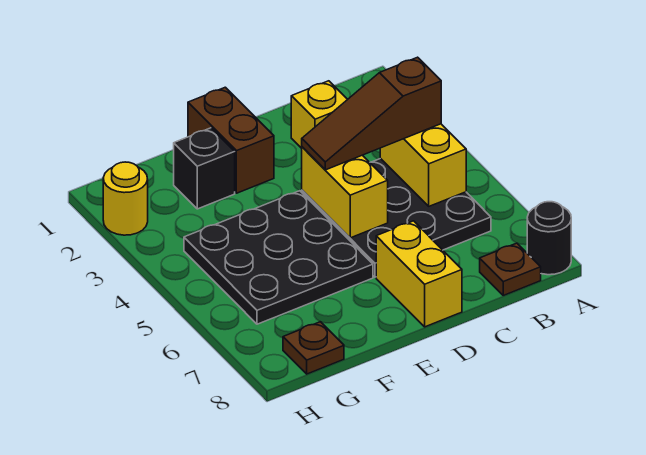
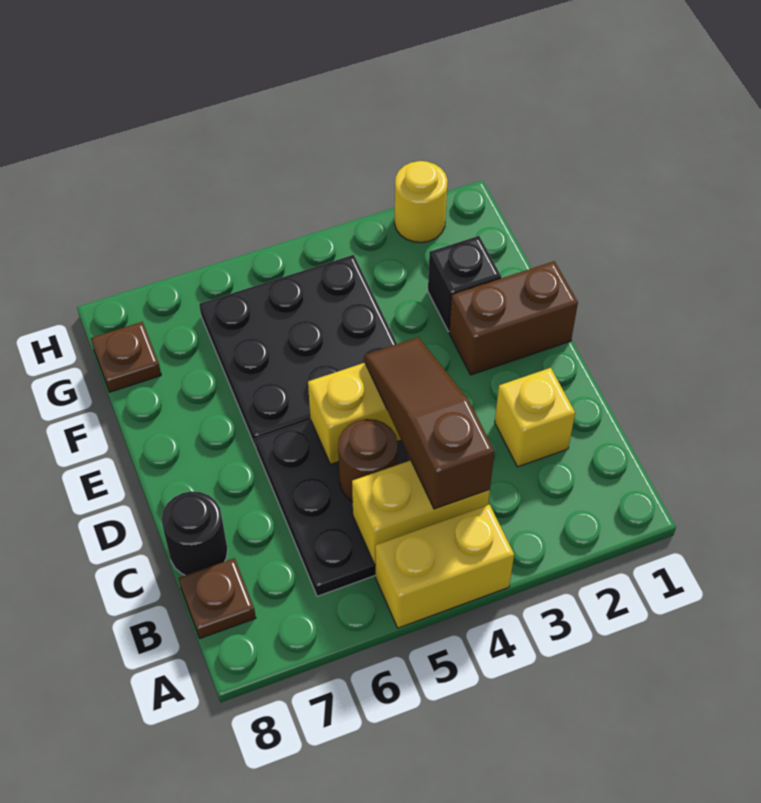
black round brick A8 level 1 -> black round brick C8 level 1
none -> brown round brick C5 level 2
yellow brick D7:D8 level 1 -> yellow brick A4:A5 level 1

